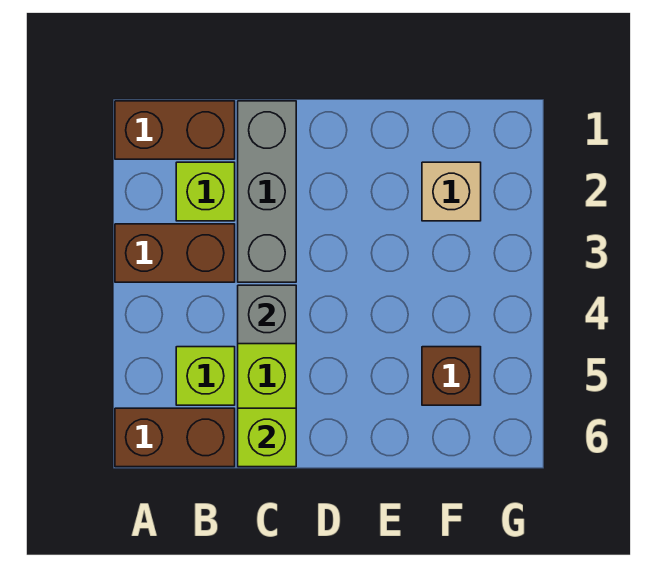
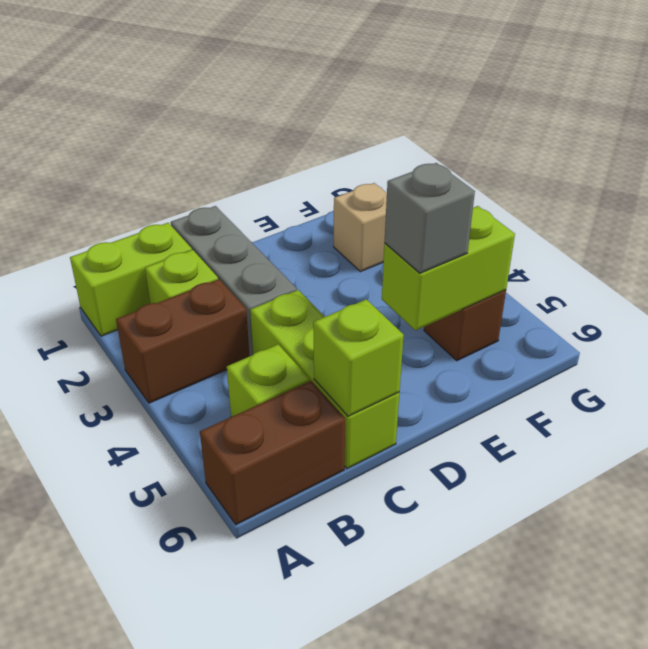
brown brick A1:B1 level 1 -> lime brick A1:B1 level 1
grey brick C4 level 2 -> grey brick E5 level 3
none -> lime brick E5:F5 level 2

